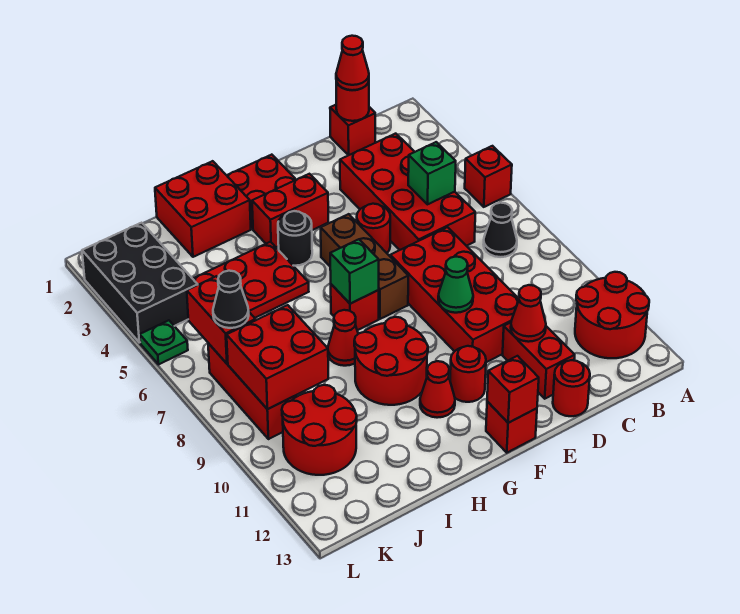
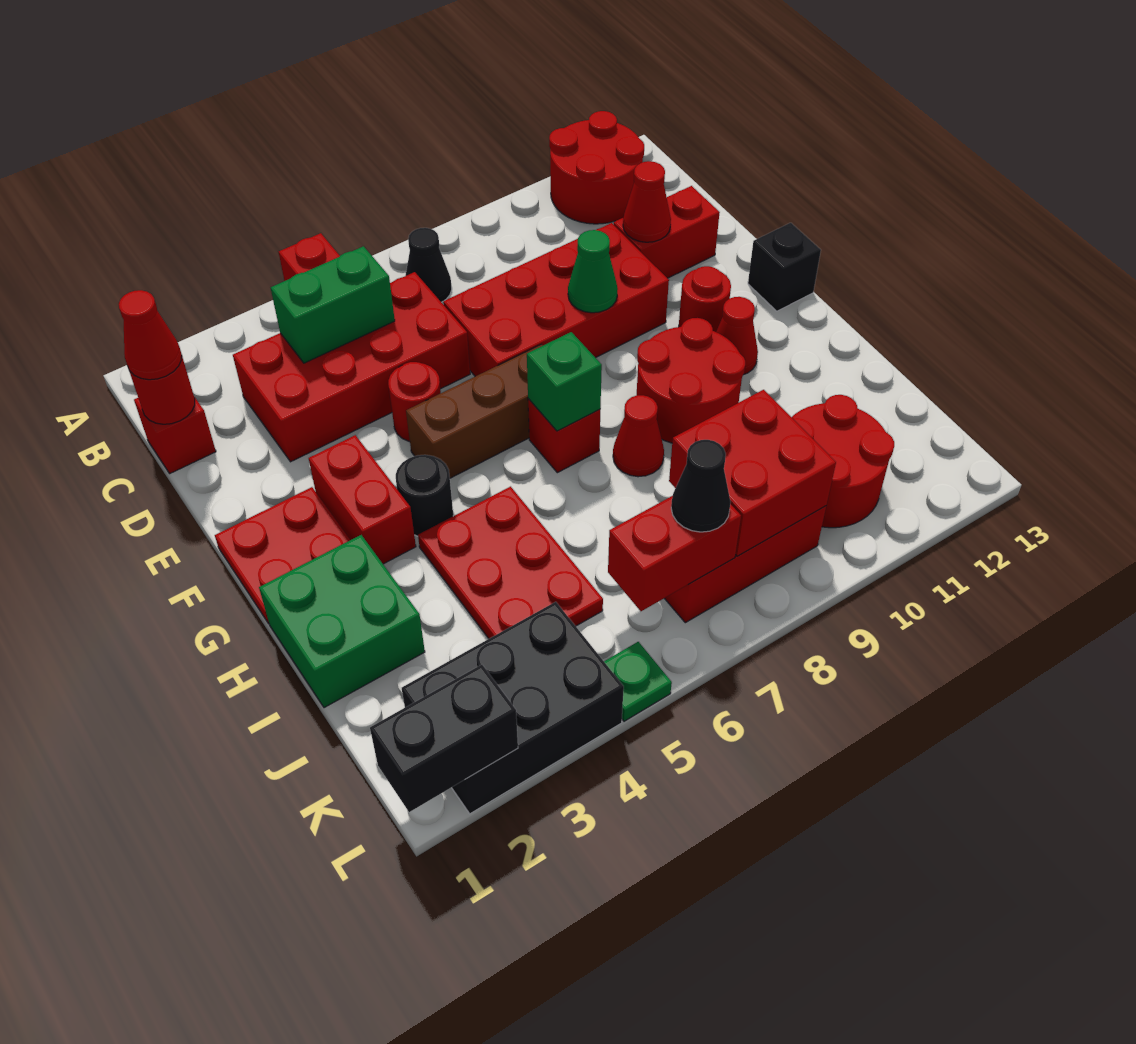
green brick C5 level 2 -> green brick C4:C5 level 2
red round brick D13 level 1 -> none
red brick F13 level 1 -> black brick F13 level 1
red brick F13 level 2 -> none
red brick H1:I2 level 1 -> green brick H1:I2 level 1
none -> black brick L1:L2 level 2

